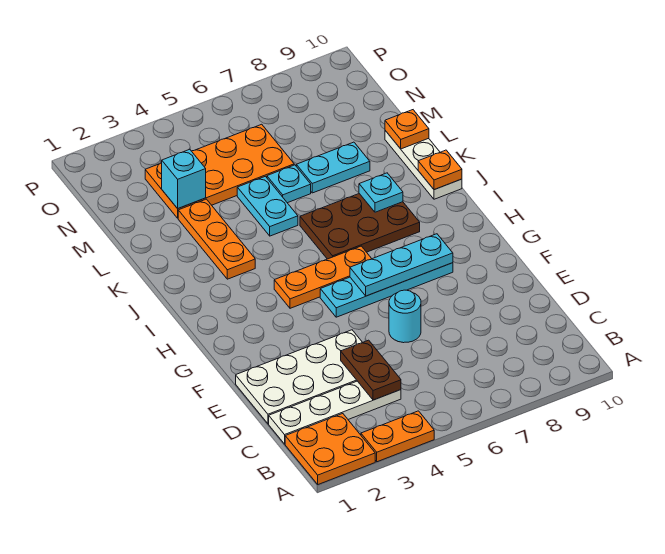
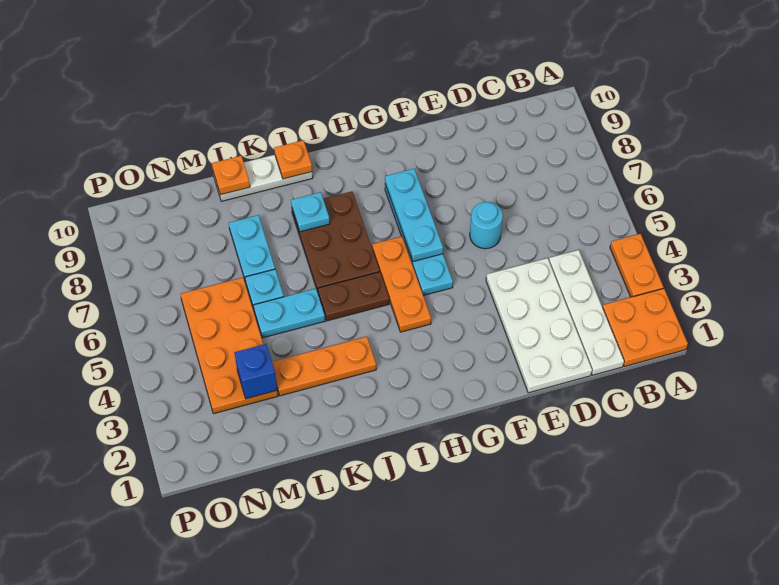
brown plate C4:D4 level 2 -> brown plate I5:J5 level 1
cyan brick M3 level 2 -> blue brick M3 level 2

